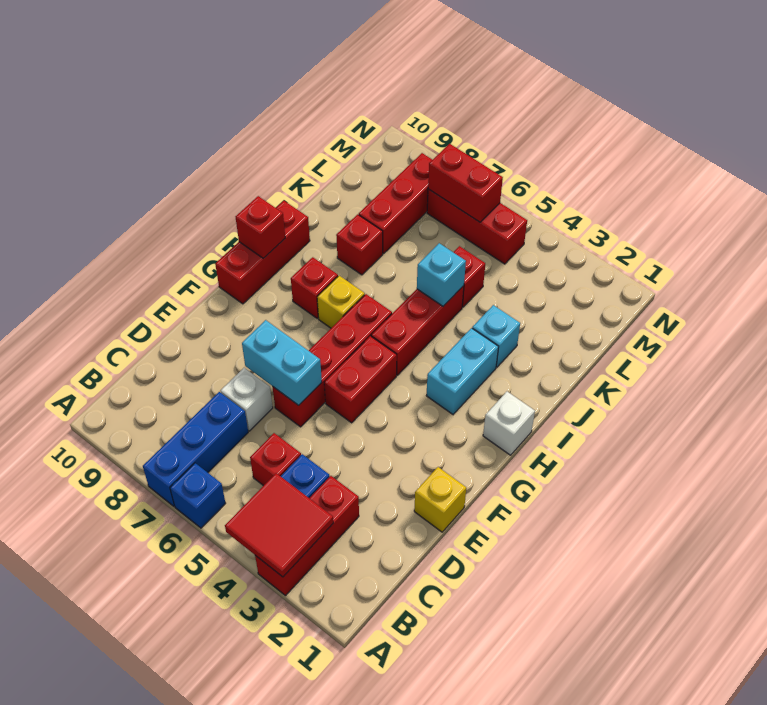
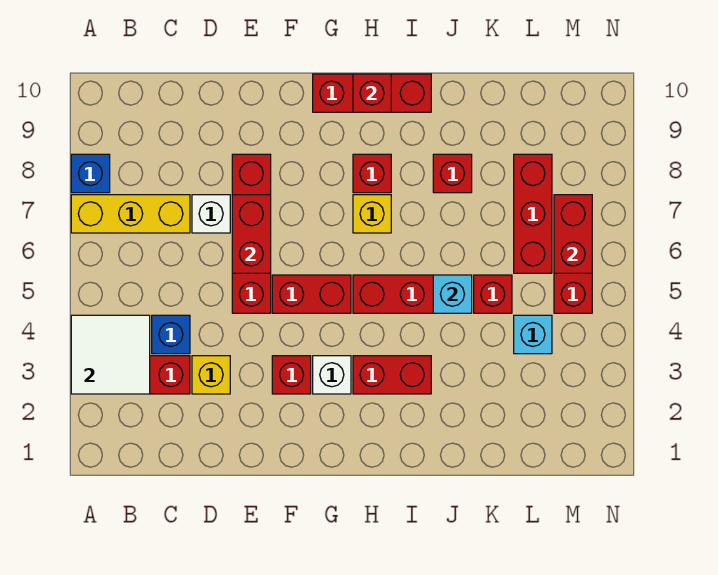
red tile A3:B4 level 2 -> white tile A3:B4 level 2
blue brick A6 level 1 -> blue brick A8 level 1
blue brick A7:C7 level 1 -> yellow brick A7:C7 level 1
red brick C5 level 1 -> red brick F3 level 1
yellow brick E1 level 1 -> yellow brick D3 level 1
red brick E6:H6 level 1 -> red brick E5:E8 level 1
cyan brick E6:E7 level 2 -> red brick E6:E7 level 2
white brick H1 level 1 -> white brick G3 level 1
cyan brick H3:I3 level 1 -> red brick H3:I3 level 1
cyan brick J3 level 1 -> cyan brick L4 level 1
red brick K8:M8 level 1 -> red brick L6:L8 level 1

